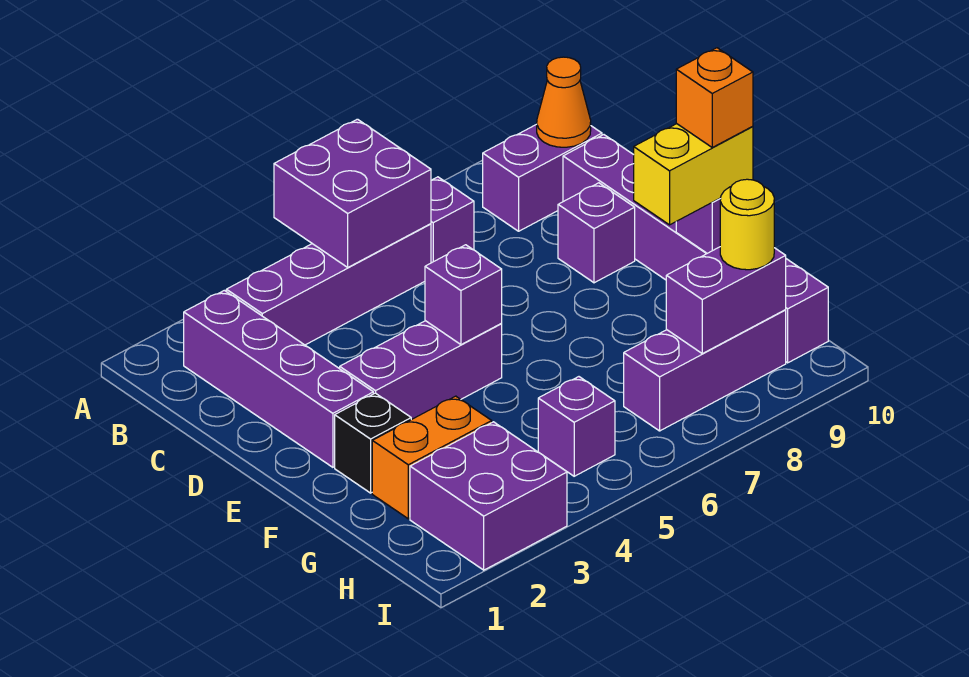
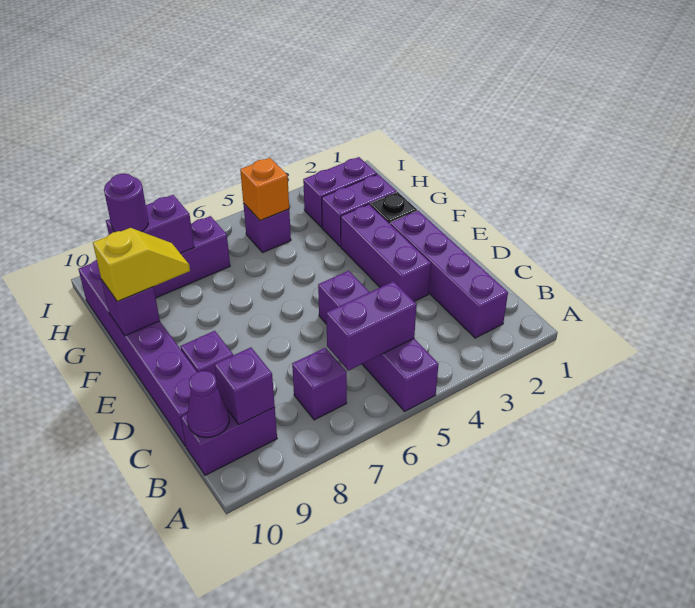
purple brick A5:B6 level 2 -> purple brick B5:B6 level 2
purple brick B3:B6 level 1 -> purple brick A5:D5 level 1
orange cone B10 level 2 -> purple cone B10 level 2
purple brick E3:E5 level 1 -> purple brick D3:F3 level 1
purple brick E5 level 2 -> purple brick B9 level 2
yellow brick F9:F10 level 3 -> yellow slope F9:F10 level 3 top 10
orange brick F10 level 4 -> orange brick H5 level 2
orange brick G2:G3 level 1 -> purple brick G2:G3 level 1
purple brick H2:I3 level 1 -> purple brick H2:H3 level 1
yellow round brick H9 level 3 -> purple round brick H9 level 3

